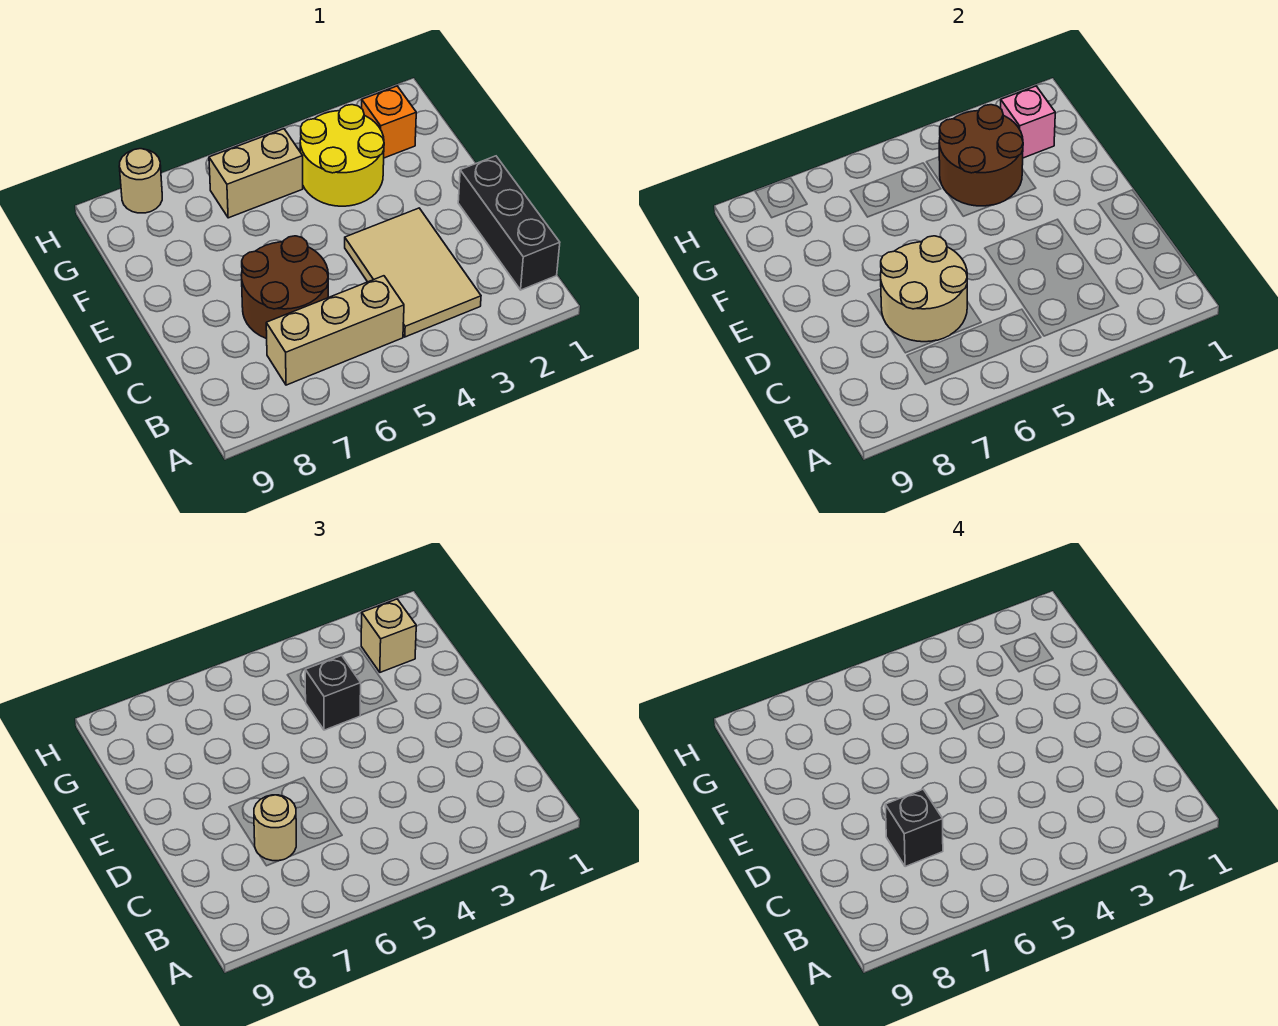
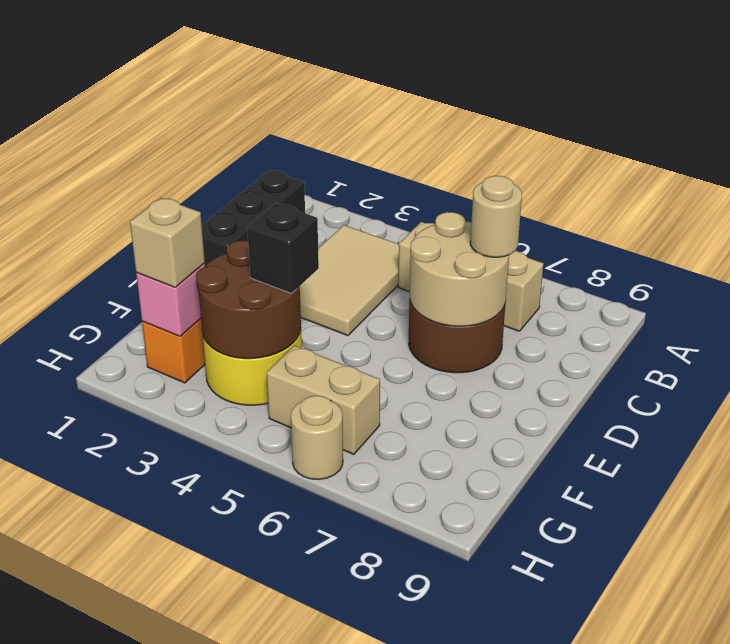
black brick C7 level 4 -> none
tan round brick H8 level 1 -> tan round brick H6 level 1

